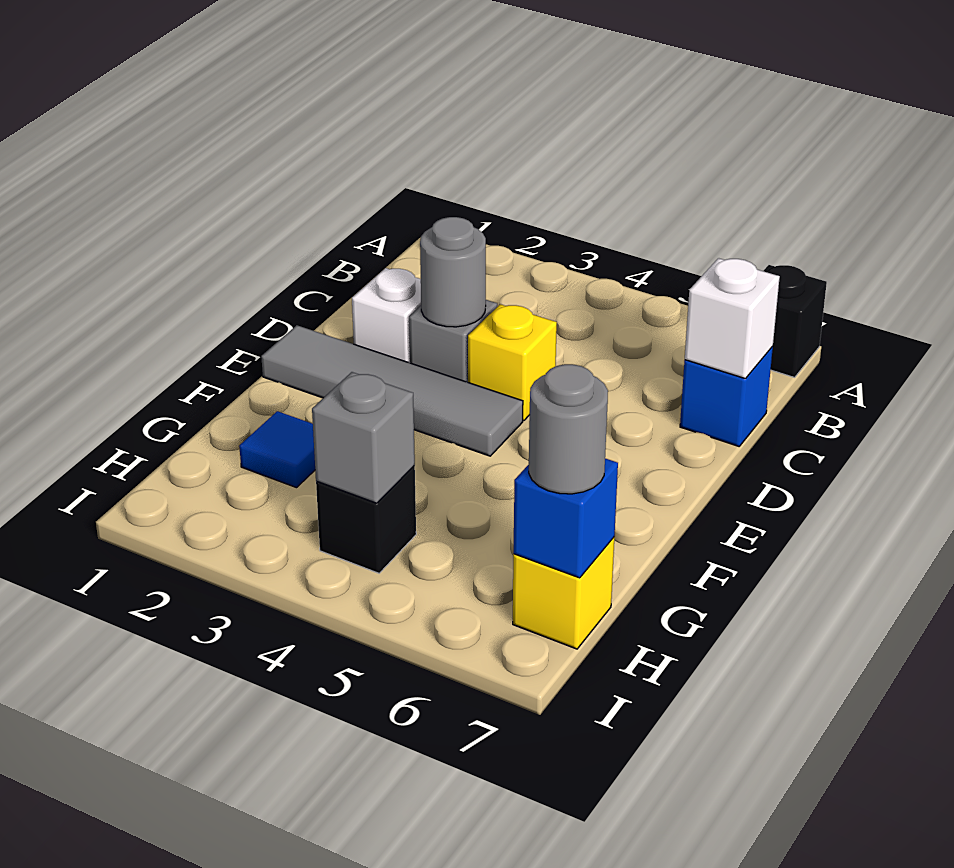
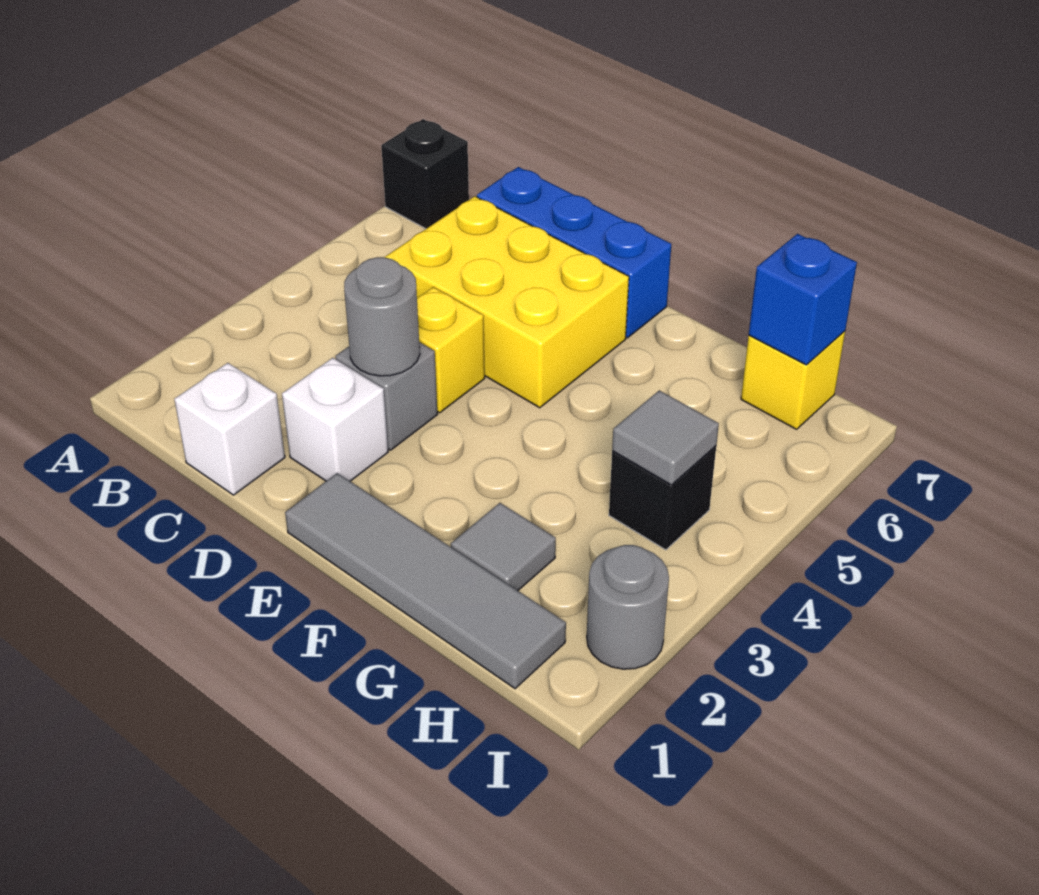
none -> yellow brick C5:E6 level 1
blue brick C7 level 1 -> blue brick C7:E7 level 1
white brick C7 level 2 -> white brick C1 level 1
grey tile E1:E4 level 1 -> grey tile E1:H1 level 1
blue tile G2 level 1 -> grey tile G2 level 1
grey brick H4 level 2 -> grey tile H4 level 2
grey round brick H7 level 3 -> grey round brick I2 level 1

